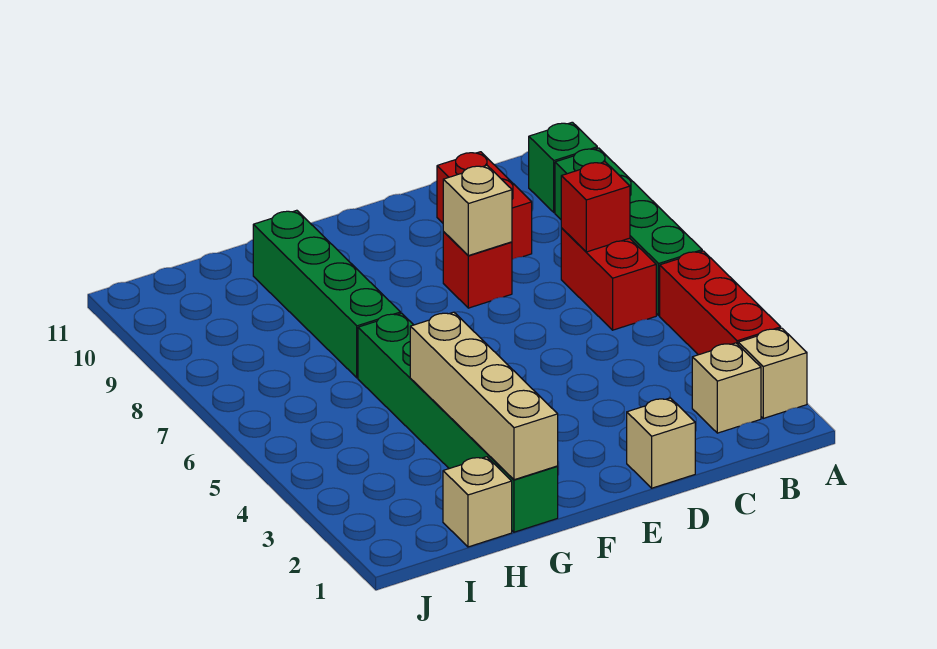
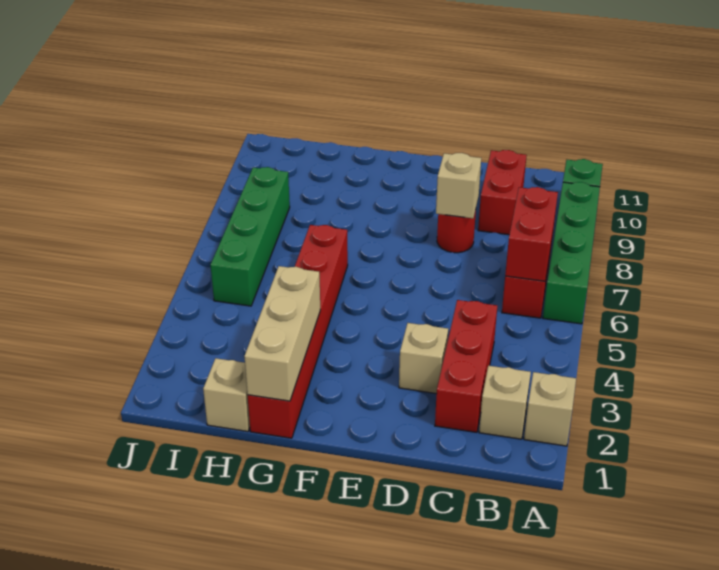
red brick A3:A5 level 1 -> red brick C2:C4 level 1
red brick B7 level 2 -> red brick B6:B7 level 2
tan brick D1 level 1 -> tan brick D3 level 1
red brick D8 level 1 -> red round brick D8 level 1
green brick G1:G6 level 1 -> red brick G1:G6 level 1
tan brick G1:G4 level 2 -> tan brick G1:G3 level 2
green brick G7:G10 level 1 -> green brick I5:I8 level 1

